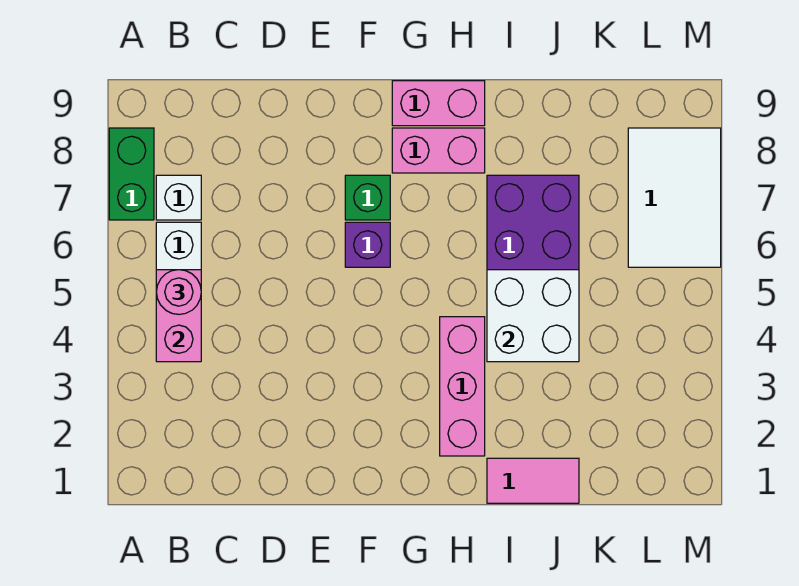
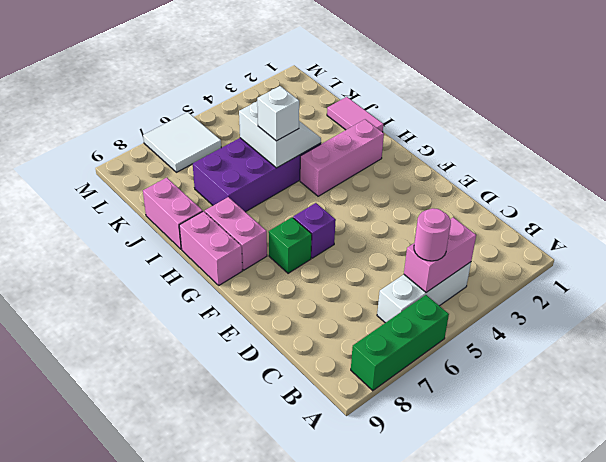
green brick A7:A8 level 1 -> green brick A6:A8 level 1
white brick B7 level 1 -> white brick I5 level 3
white brick I4:J5 level 2 -> white slope I4:J5 level 2 top 5
none -> pink brick I9:J9 level 1
white tile L6:M8 level 1 -> white tile L6:M7 level 1

